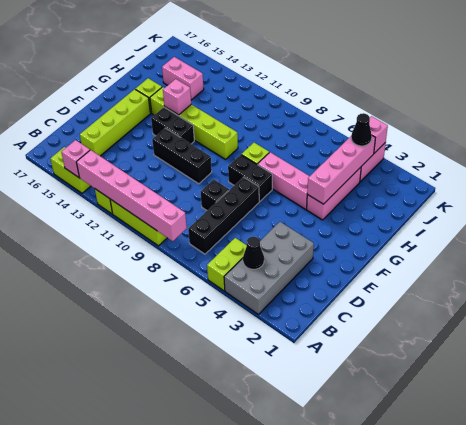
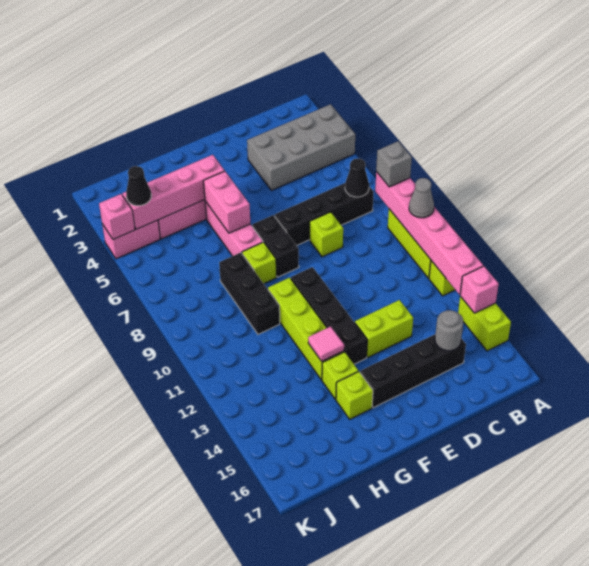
lime brick A5:B5 level 1 -> lime brick D13:E13 level 1
none -> grey brick A8 level 3
none -> grey cone A10 level 3
black cone B4 level 2 -> black cone B7 level 2
lime brick C15:F15 level 1 -> black brick C15:F15 level 1
none -> grey round brick C15 level 2
black brick D8 level 1 -> lime brick D8 level 1
black brick E10:E12 level 1 -> black brick H8:H10 level 1
black brick F12:F13 level 1 -> black brick F10:F13 level 1
pink brick G13 level 2 -> pink tile G13 level 2
pink brick I14:I15 level 1 -> pink brick G5:G6 level 2

